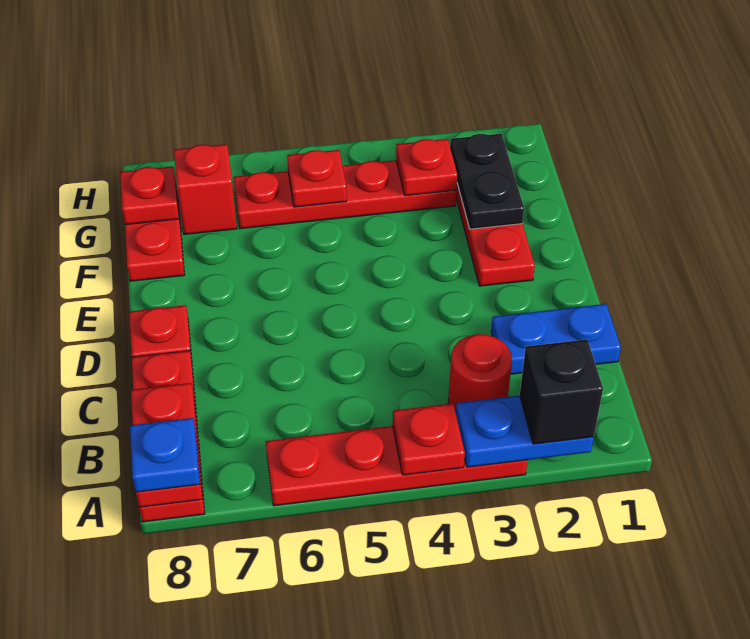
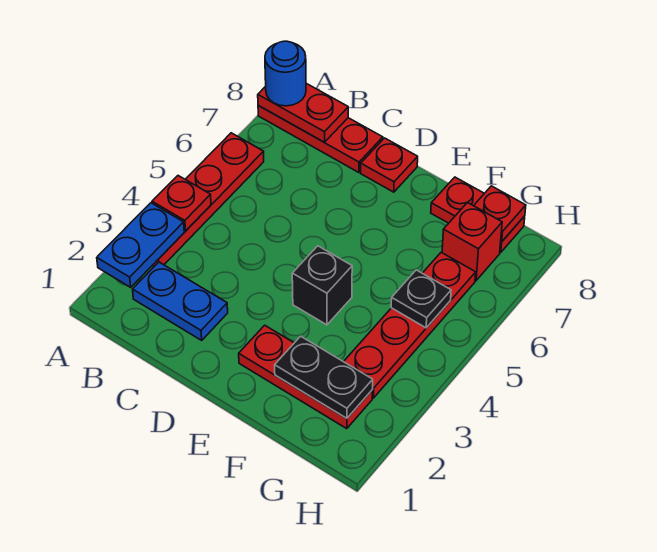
black brick A2 level 3 -> black brick E4 level 1
blue plate A8 level 3 -> blue round brick A8 level 3
red round brick B3 level 1 -> none
blue plate C1:C2 level 1 -> blue plate B2:C2 level 1
red plate G3 level 2 -> none
red plate G5 level 2 -> black plate G5 level 2

